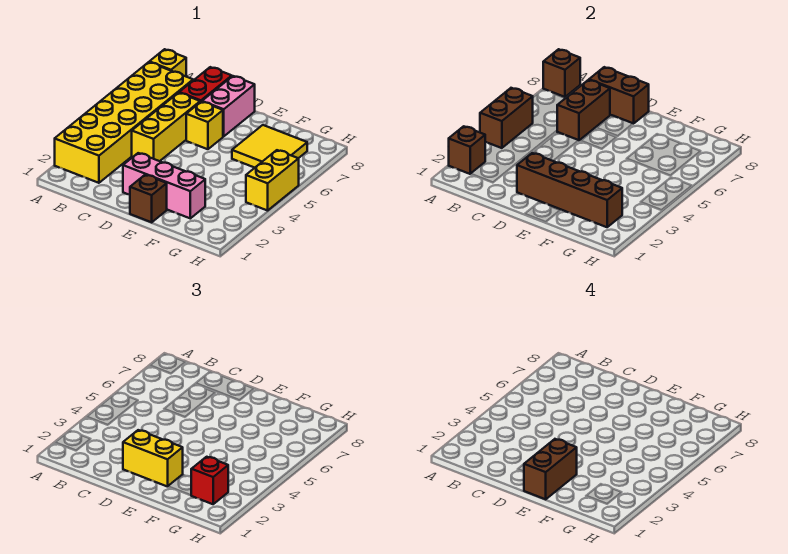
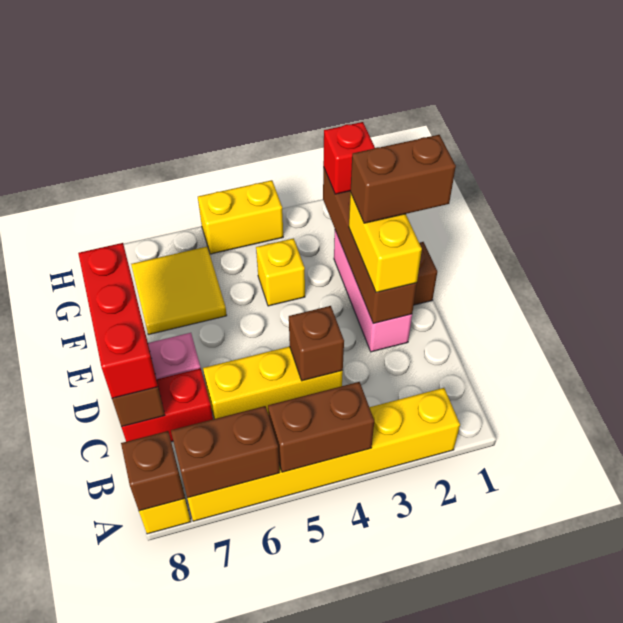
yellow brick A2:B7 level 1 -> yellow brick A2:A7 level 1
brown brick A2 level 2 -> brown brick C4 level 2
brown brick C6:C7 level 2 -> brown brick A6:A7 level 2
none -> red brick C8:E8 level 3
yellow brick D6 level 1 -> yellow brick F4 level 1

